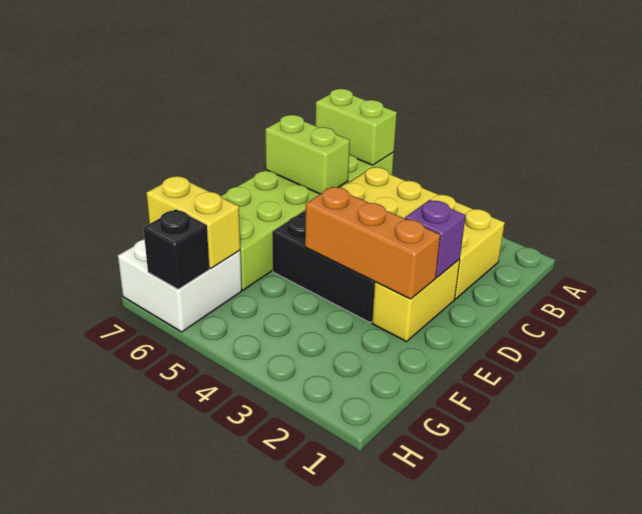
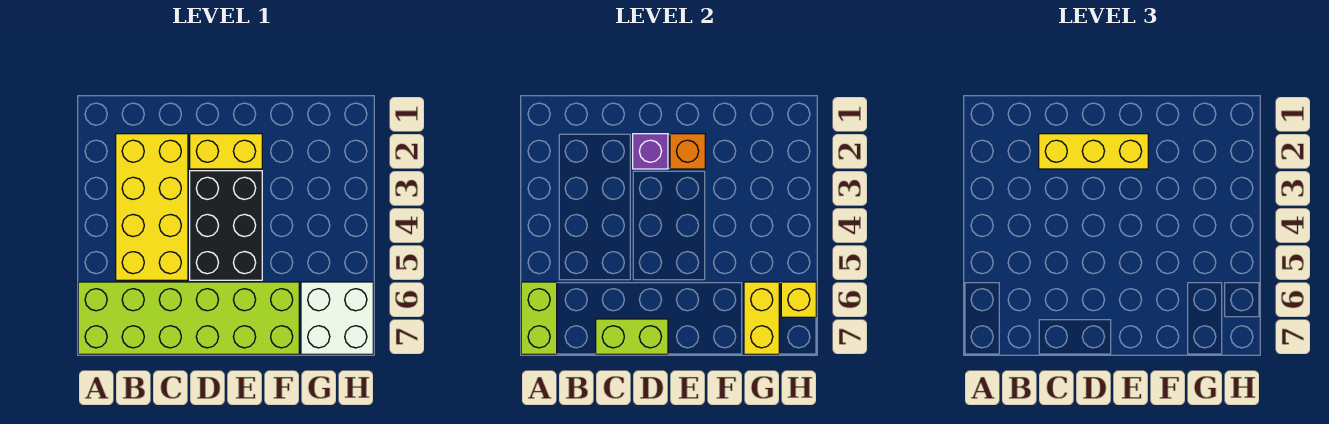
none -> yellow brick C2:E2 level 3
lime brick C6:C7 level 2 -> lime brick C7:D7 level 2
orange brick E2:E4 level 2 -> orange brick E2 level 2
black brick H6 level 2 -> yellow brick H6 level 2

